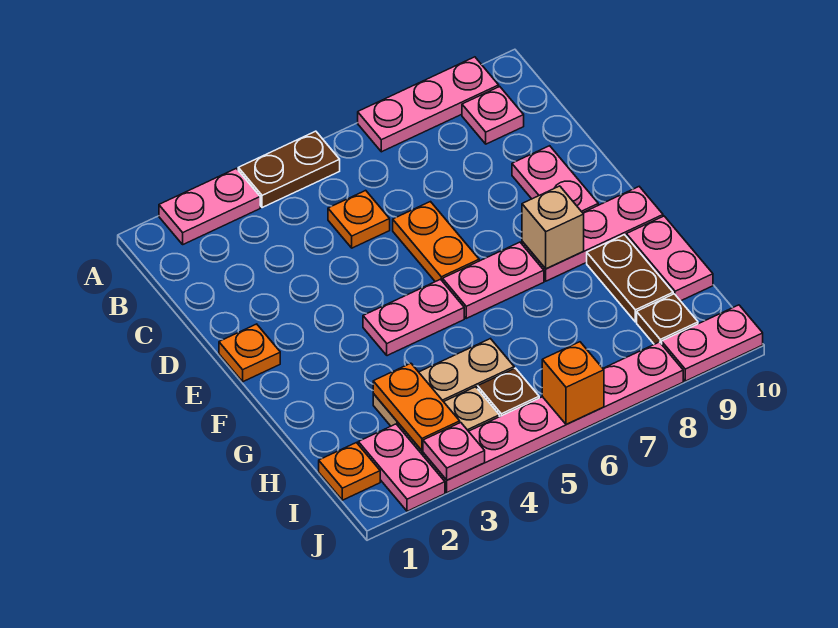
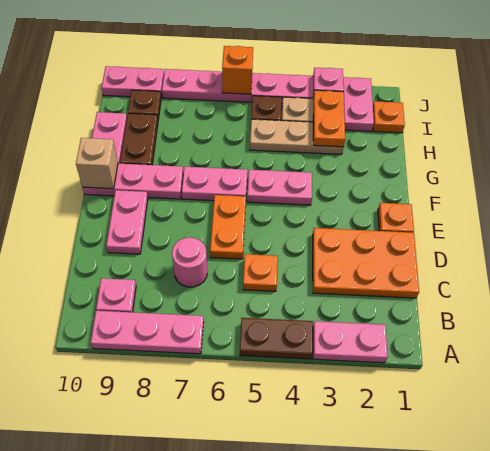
none -> orange plate C1:D3 level 1
none -> pink round brick C7 level 1
tan brick F8 level 2 -> tan brick F10 level 2

